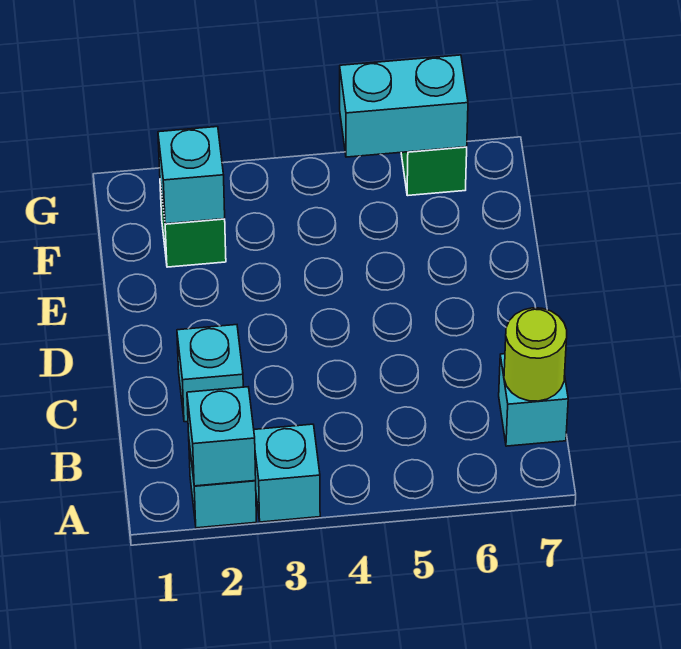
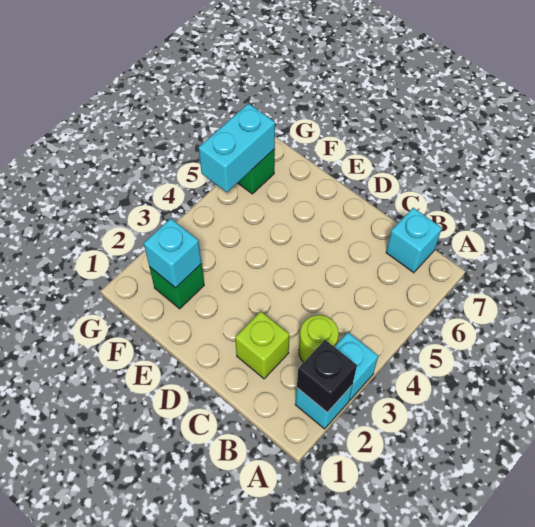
cyan brick A2 level 2 -> black brick A2 level 2
lime round brick B7 level 2 -> lime round brick B3 level 1
cyan brick C2 level 1 -> lime brick C2 level 1

